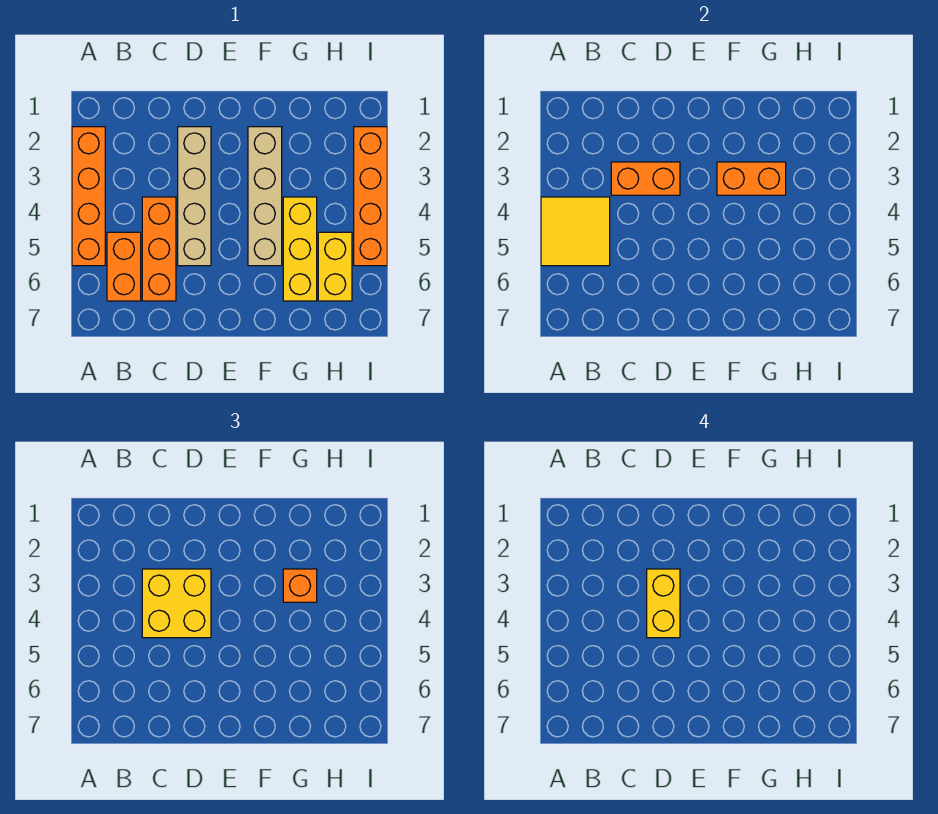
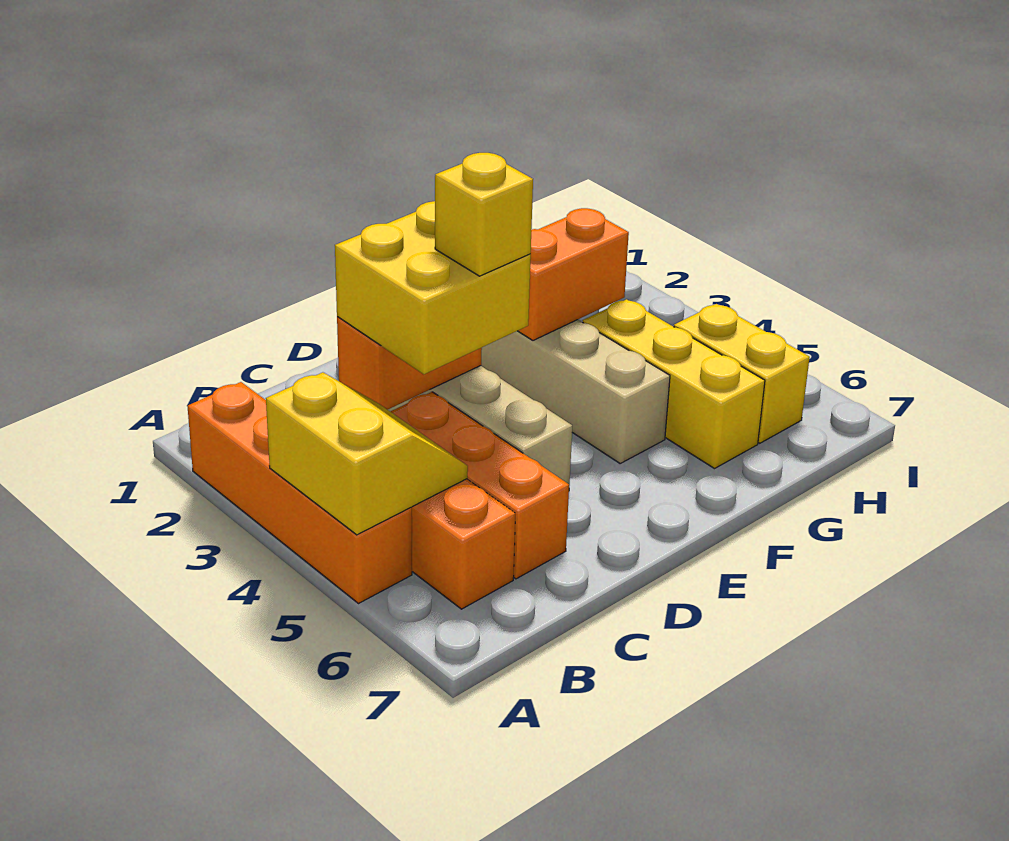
yellow tile A4:B5 level 2 -> yellow slope A4:B5 level 2 top A
yellow brick D3:D4 level 4 -> yellow brick D4 level 4
orange brick G3 level 3 -> none
orange brick I2:I5 level 1 -> none

